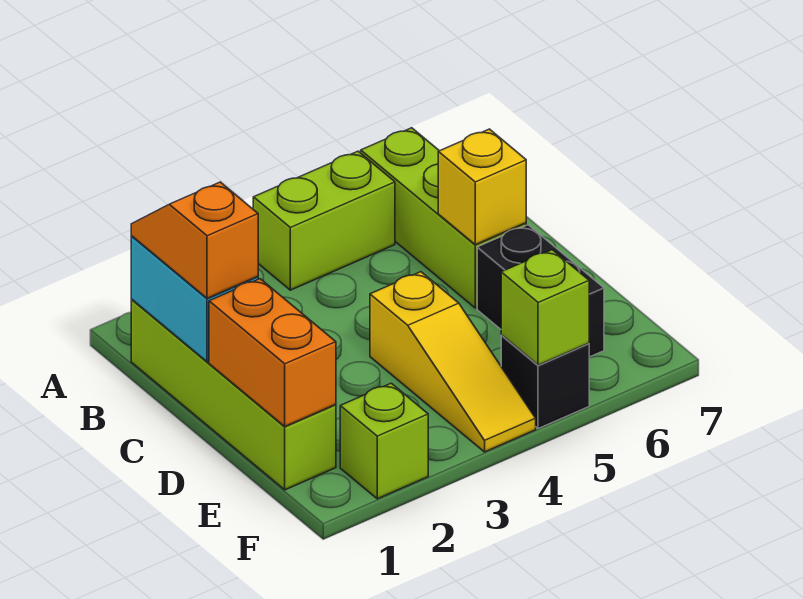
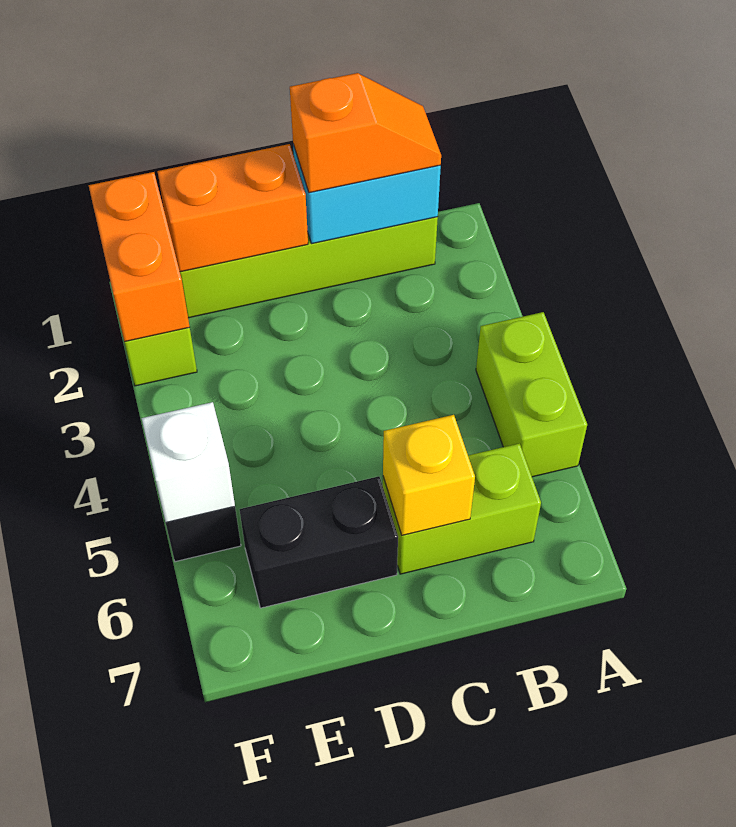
lime brick A6:C6 level 1 -> lime brick B6:C6 level 1
yellow slope D4:F4 level 1 top D -> none
none -> orange brick F1:F2 level 2
lime brick F5 level 2 -> white brick F5 level 2

